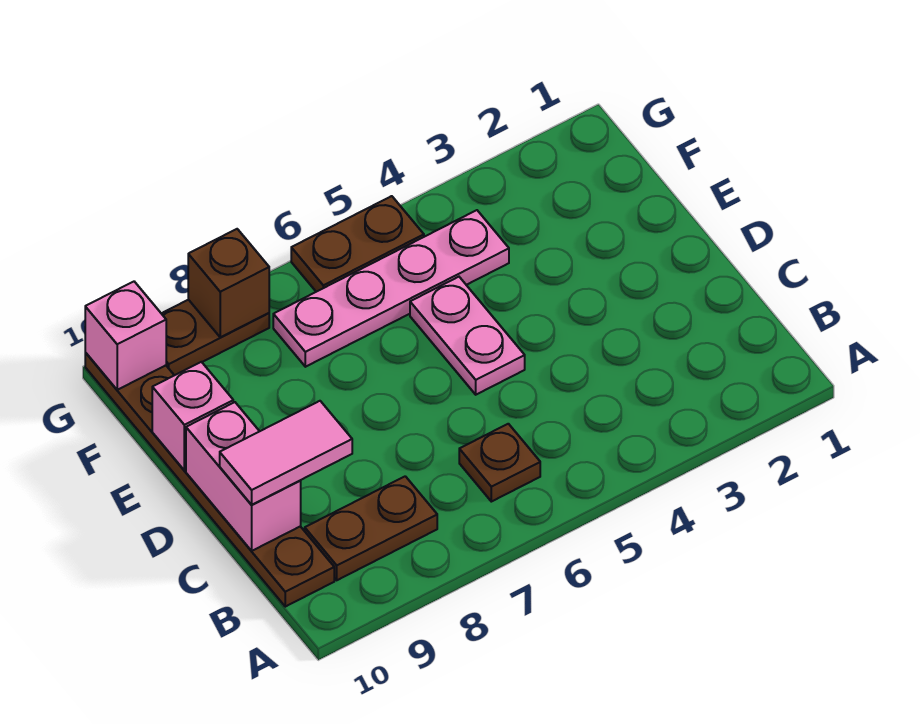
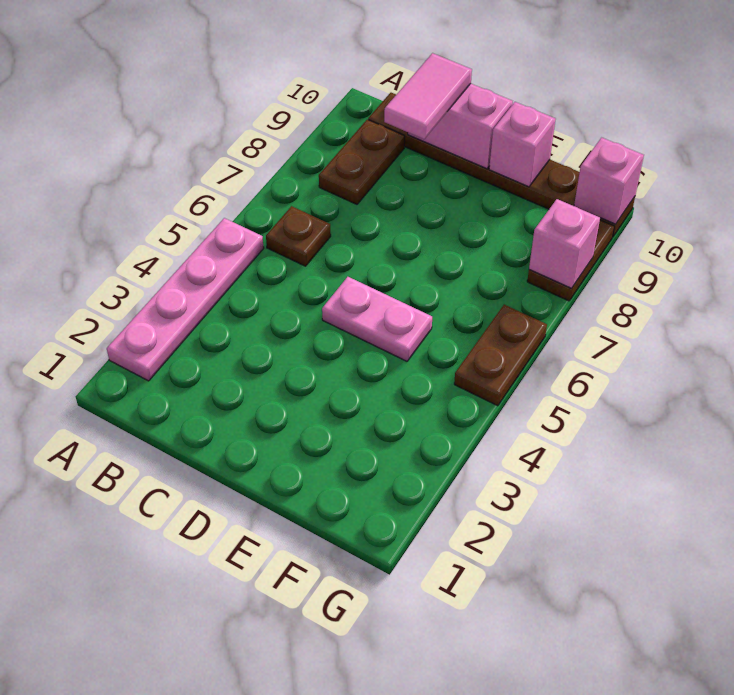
pink plate F4:F7 level 1 -> pink plate A2:A5 level 1
brown brick G8 level 2 -> pink brick G8 level 2

